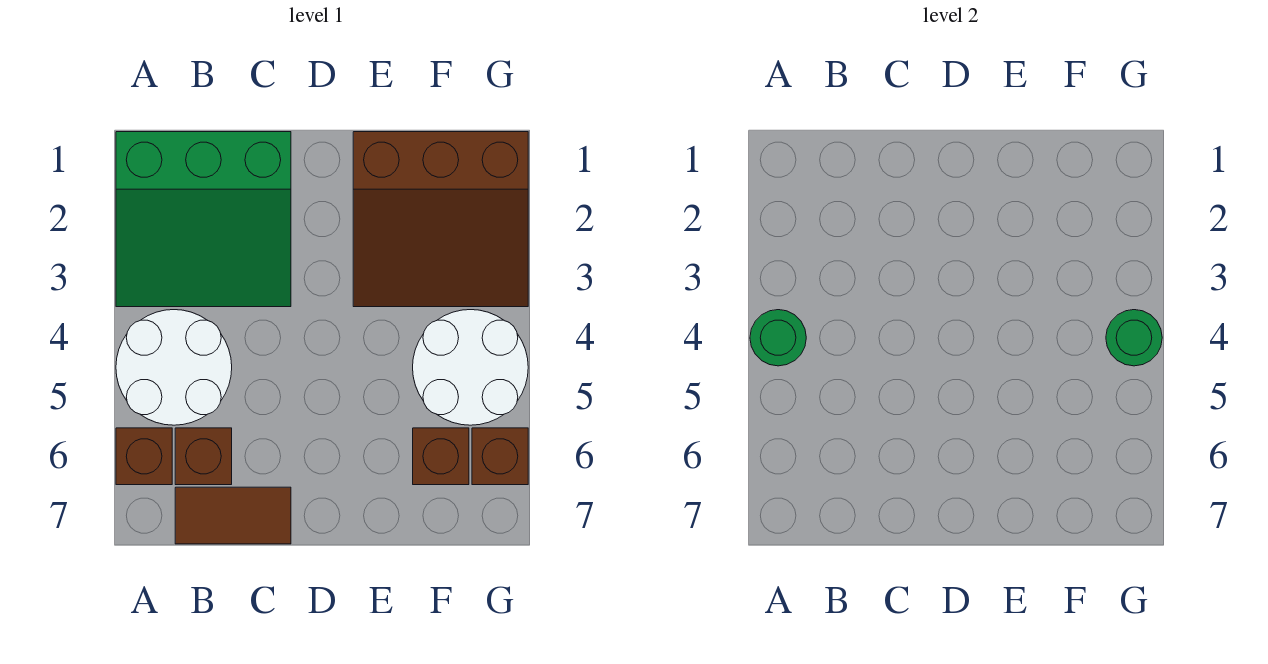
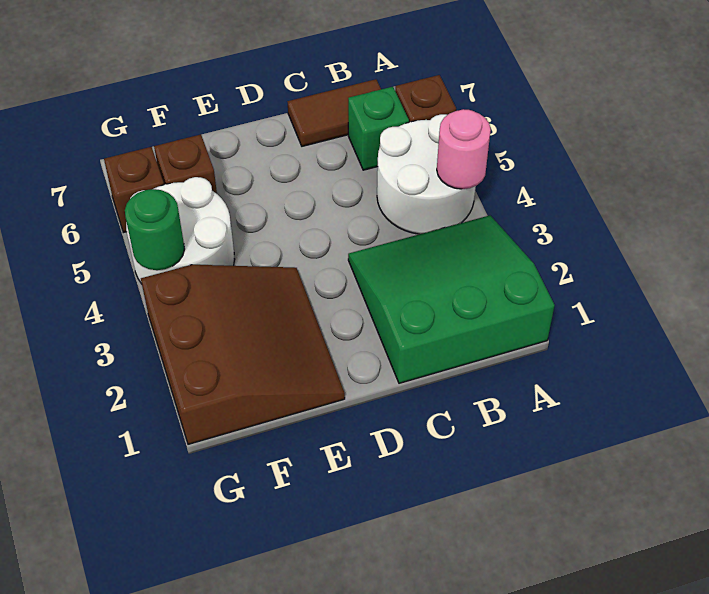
green round brick A4 level 2 -> pink round brick A4 level 2
brown brick B6 level 1 -> green brick B6 level 1
brown slope E1:G3 level 1 top 1 -> brown slope E1:G3 level 1 top G

